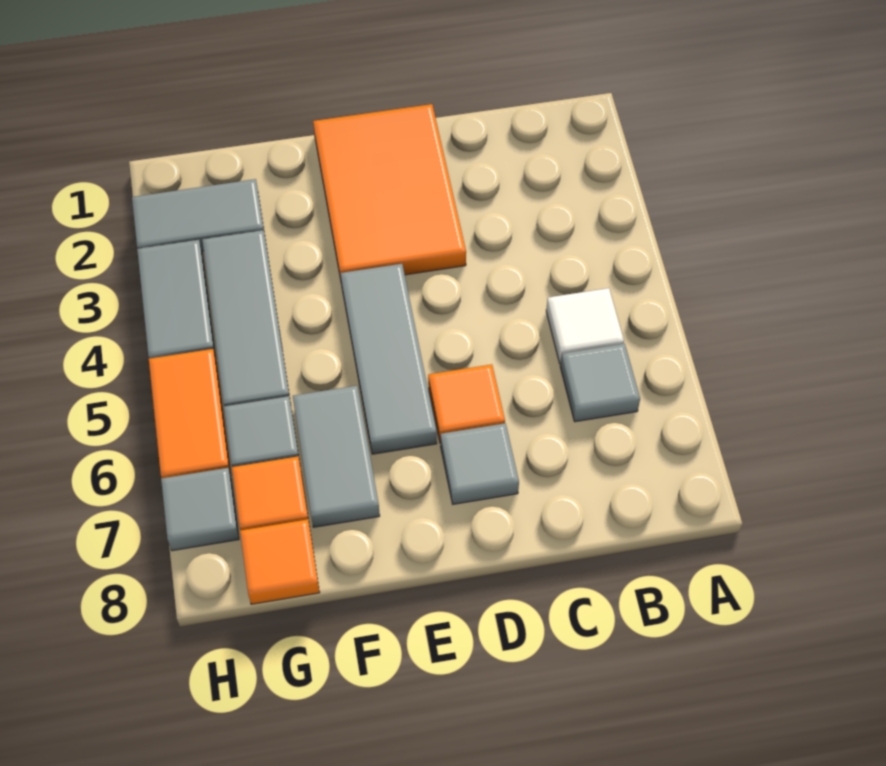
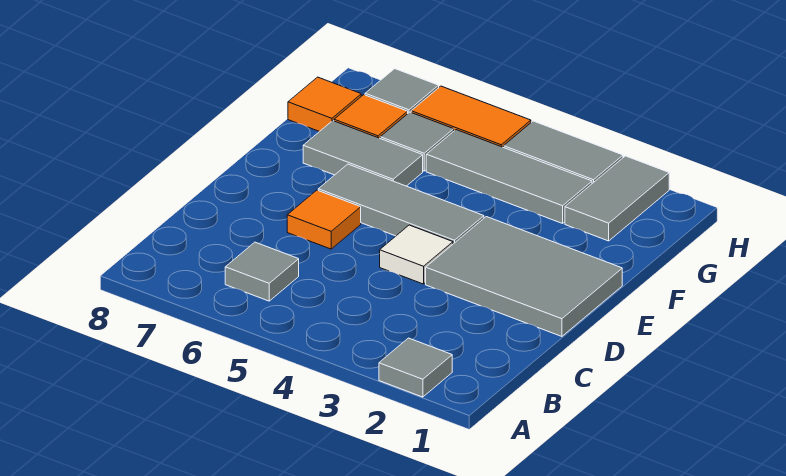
white tile B5 level 1 -> white tile D4 level 1
orange tile D1:E3 level 1 -> grey tile D1:E3 level 1
grey tile D7 level 1 -> grey tile A2 level 1

